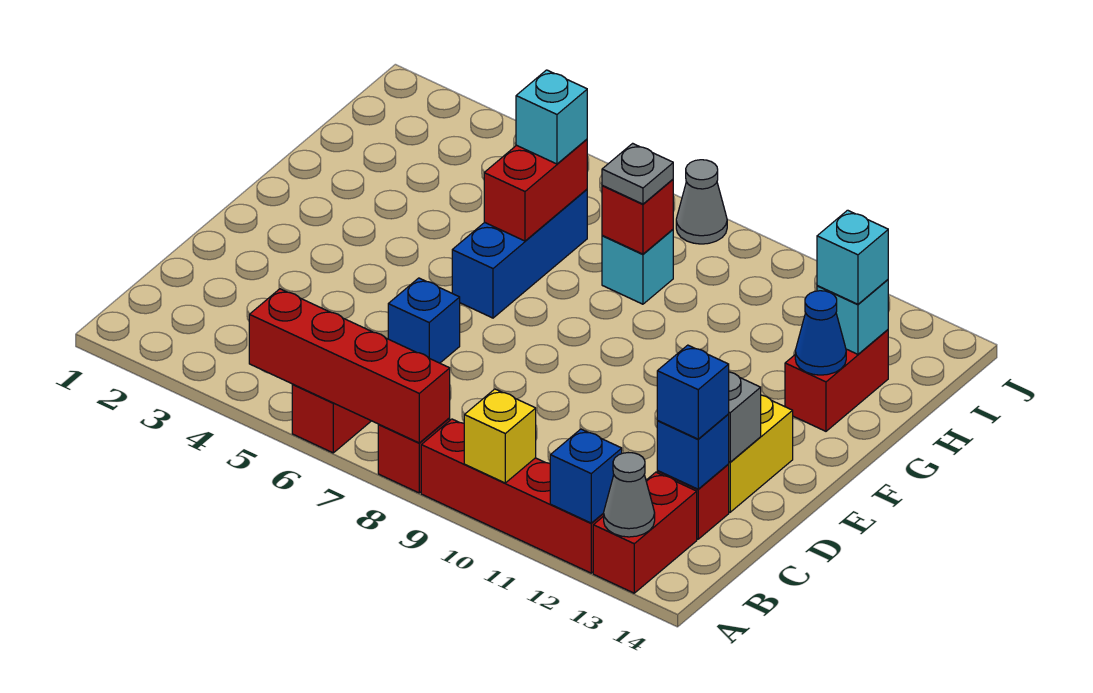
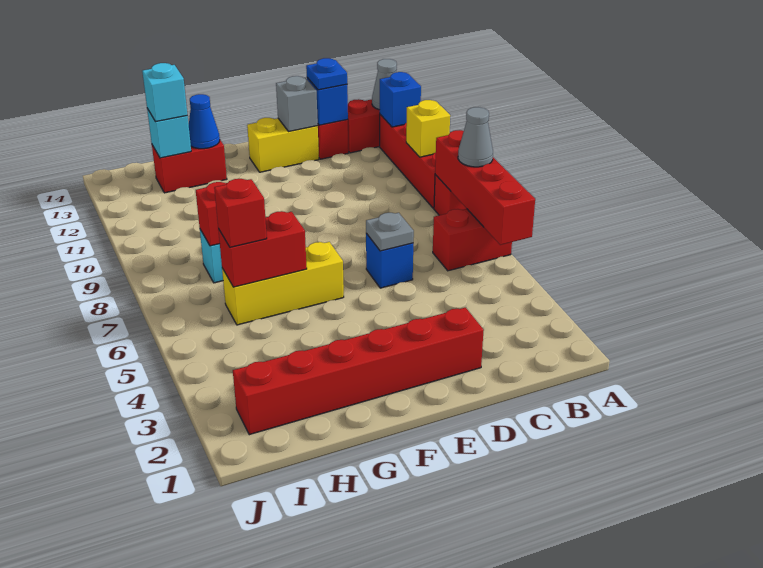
blue brick C13 level 3 -> blue plate C13 level 3
none -> red brick D2:I2 level 1
blue brick F6:H6 level 1 -> yellow brick F6:H6 level 1
cyan brick H6 level 3 -> red brick H6 level 3
grey plate H8 level 3 -> grey plate D6 level 2
grey cone J8 level 1 -> grey cone A7 level 3

